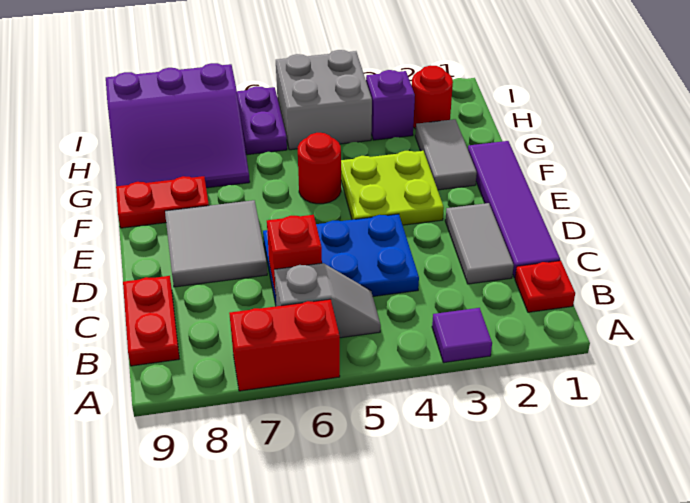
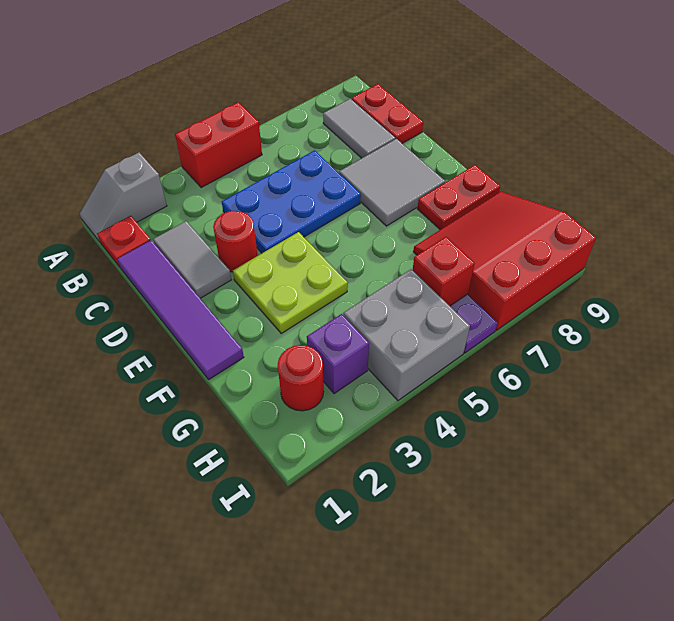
purple tile A3 level 1 -> none
red brick A6:A7 level 1 -> red brick A4:A5 level 1
grey slope B5:B6 level 1 top 6 -> grey slope A1:A2 level 1 top 2
red brick C6 level 2 -> red brick H6 level 2
grey tile F2:G2 level 1 -> grey tile B8:C8 level 1
red round brick F5 level 1 -> red round brick D3 level 1
purple slope G7:I9 level 1 top I -> red slope G7:I9 level 1 top I

